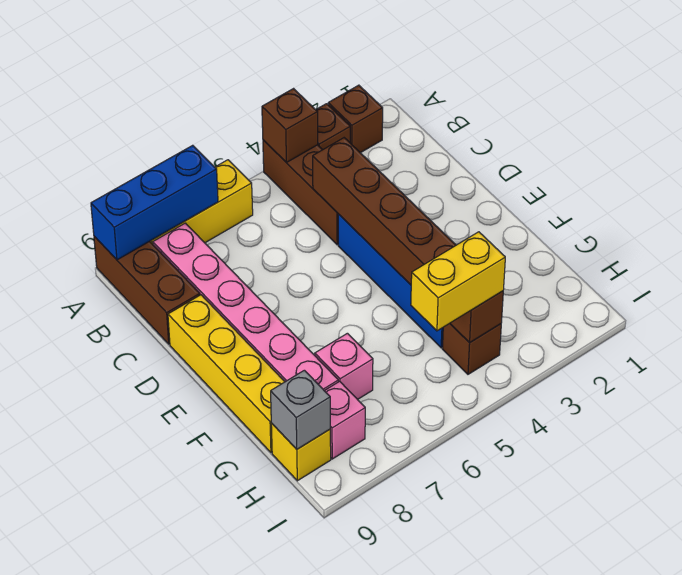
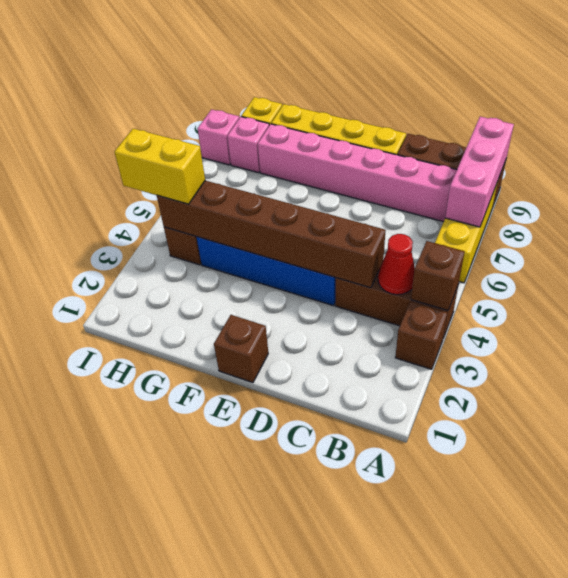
brown brick A2 level 1 -> brown brick E1 level 1
blue brick A7:A9 level 2 -> pink brick A7:A9 level 2
none -> red cone B4 level 2
pink brick G7 level 1 -> pink brick I8 level 1
yellow brick H4:H5 level 3 -> yellow brick H4:I4 level 3
grey brick H9 level 2 -> none

